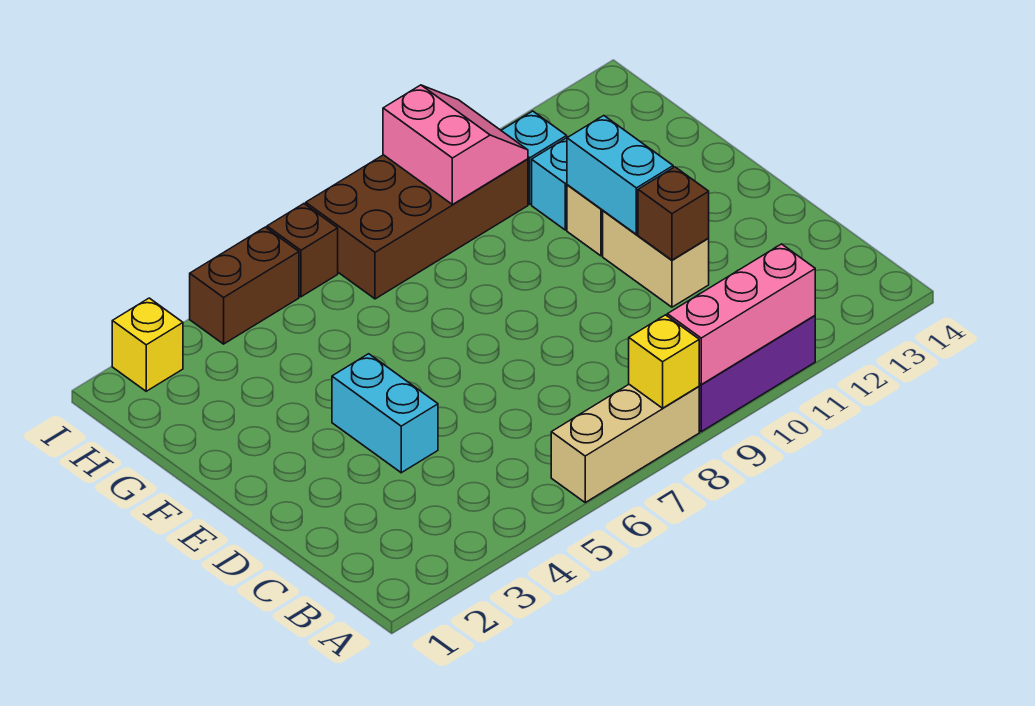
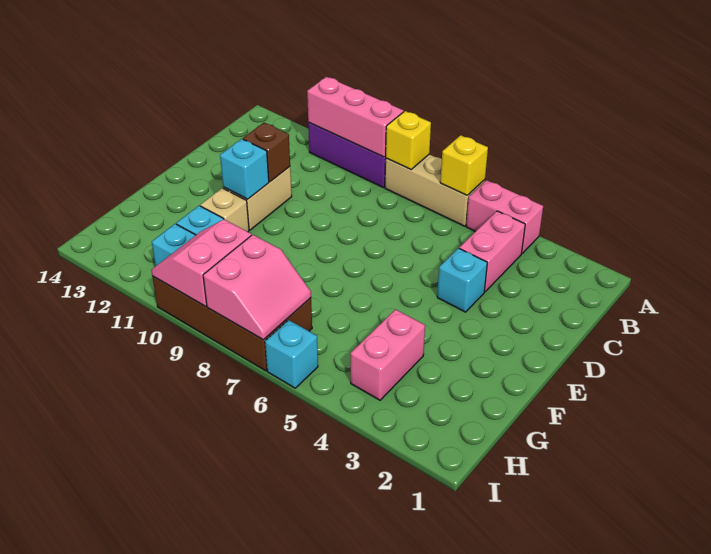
none -> pink brick A4:A5 level 1
none -> pink brick B4:C4 level 1
cyan brick D4:E4 level 1 -> cyan brick D4 level 1
cyan brick E11:F11 level 2 -> cyan brick E11 level 2
none -> pink brick G4:H4 level 1
none -> pink slope H7:I8 level 2 top 8
yellow brick I2 level 1 -> yellow brick A6 level 2
brown brick I4:I5 level 1 -> none
brown brick I6 level 1 -> cyan brick I6 level 1

